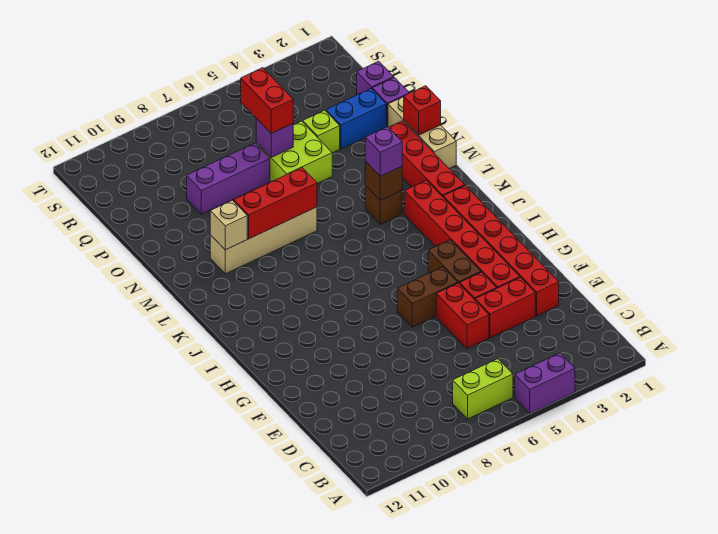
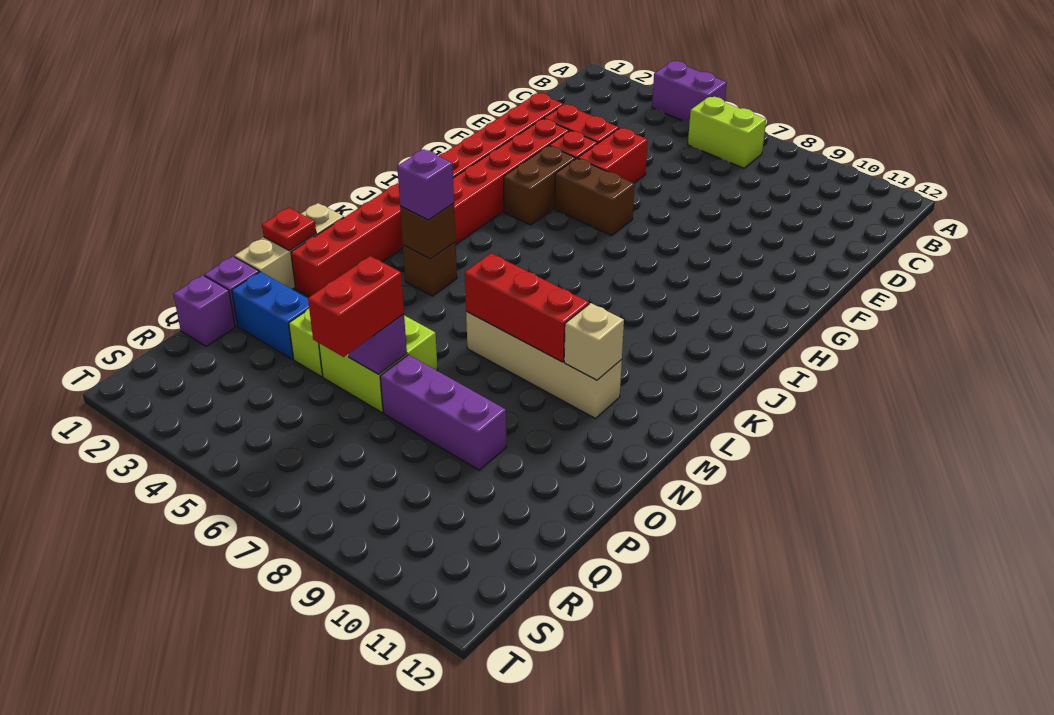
red brick N1 level 2 -> red plate N1 level 2

